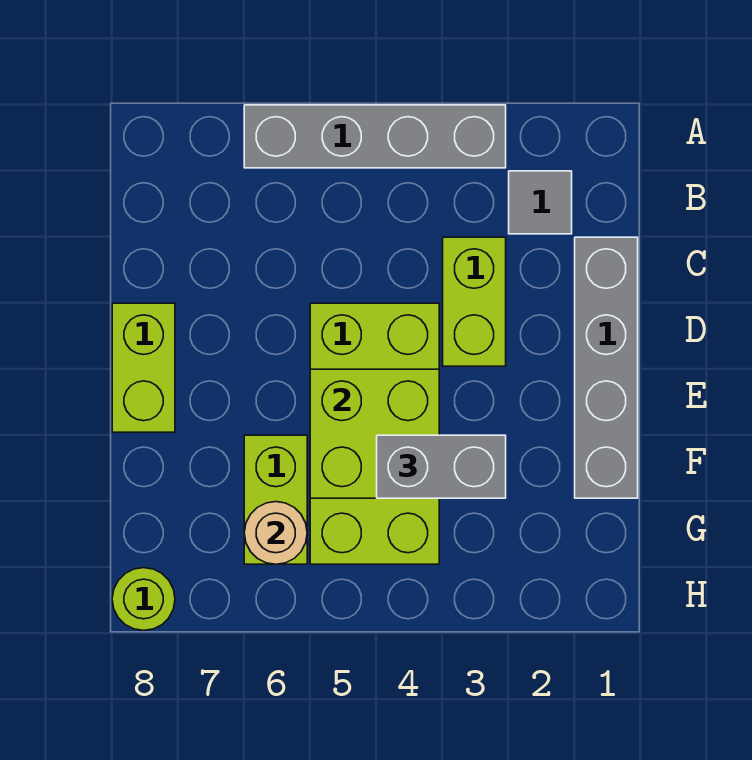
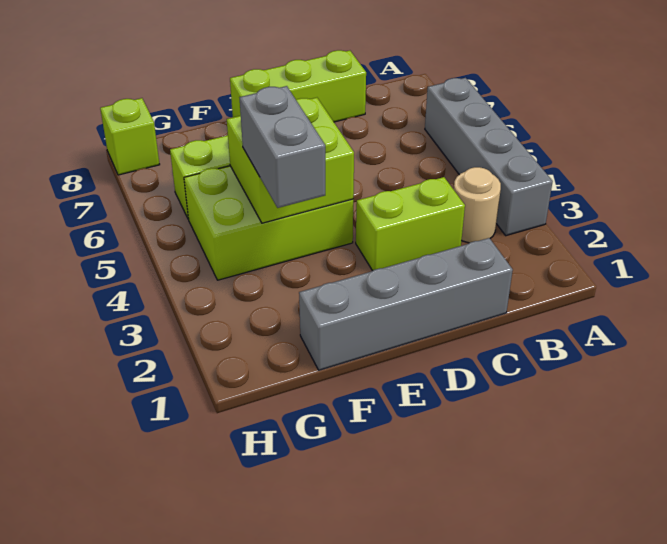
grey tile B2 level 1 -> none
lime brick D4:G5 level 1 -> lime brick E4:G5 level 1
lime brick D8:E8 level 1 -> lime brick C8:E8 level 1
tan round brick G6 level 2 -> tan round brick B3 level 1
lime round brick H8 level 1 -> lime brick H8 level 1

